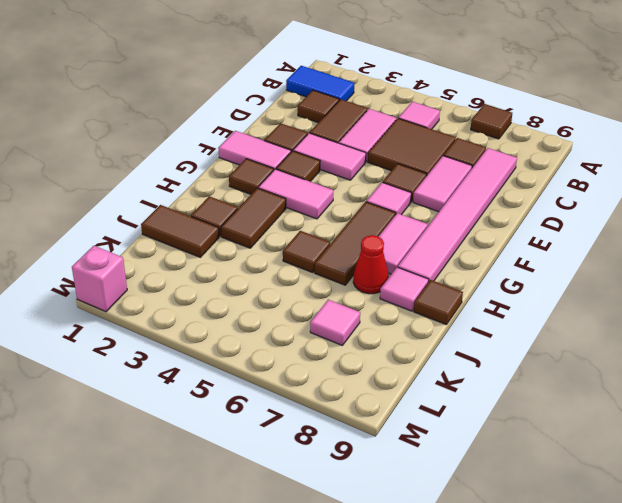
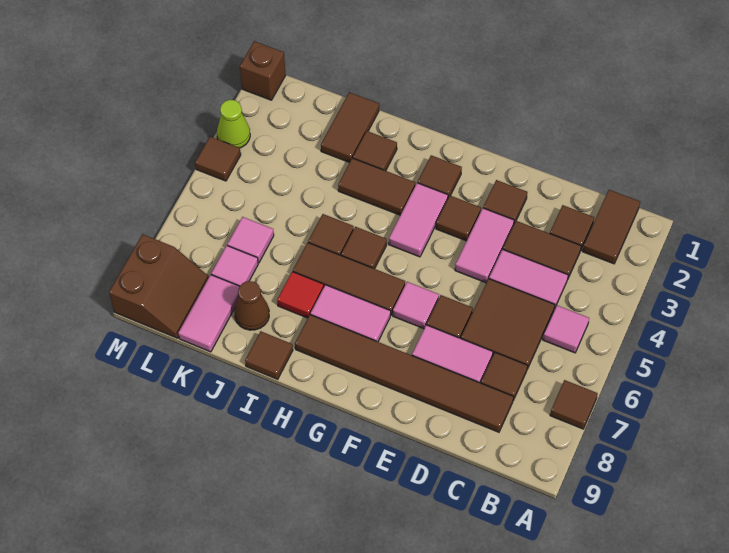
blue tile B1:B2 level 1 -> brown tile B1:B2 level 1
pink tile C8:H8 level 1 -> brown tile C8:H8 level 1
pink tile F1:F2 level 1 -> pink tile K8:K9 level 1
none -> brown tile H5 level 1
red cone I7 level 1 -> red tile I7 level 1
pink tile I8 level 1 -> pink tile K6 level 1
none -> brown cone J8 level 1
none -> brown slope L8:M9 level 1 top M
pink brick M1 level 1 -> brown brick M1 level 1
none -> lime cone M3 level 1
none -> brown tile M4 level 1

